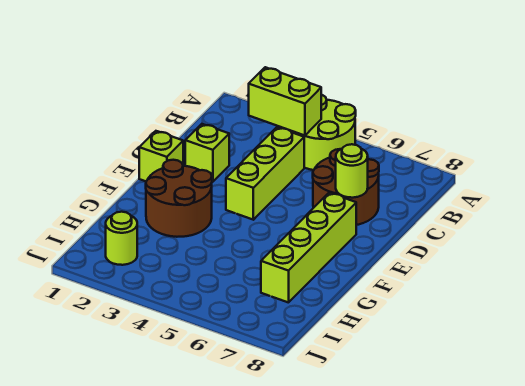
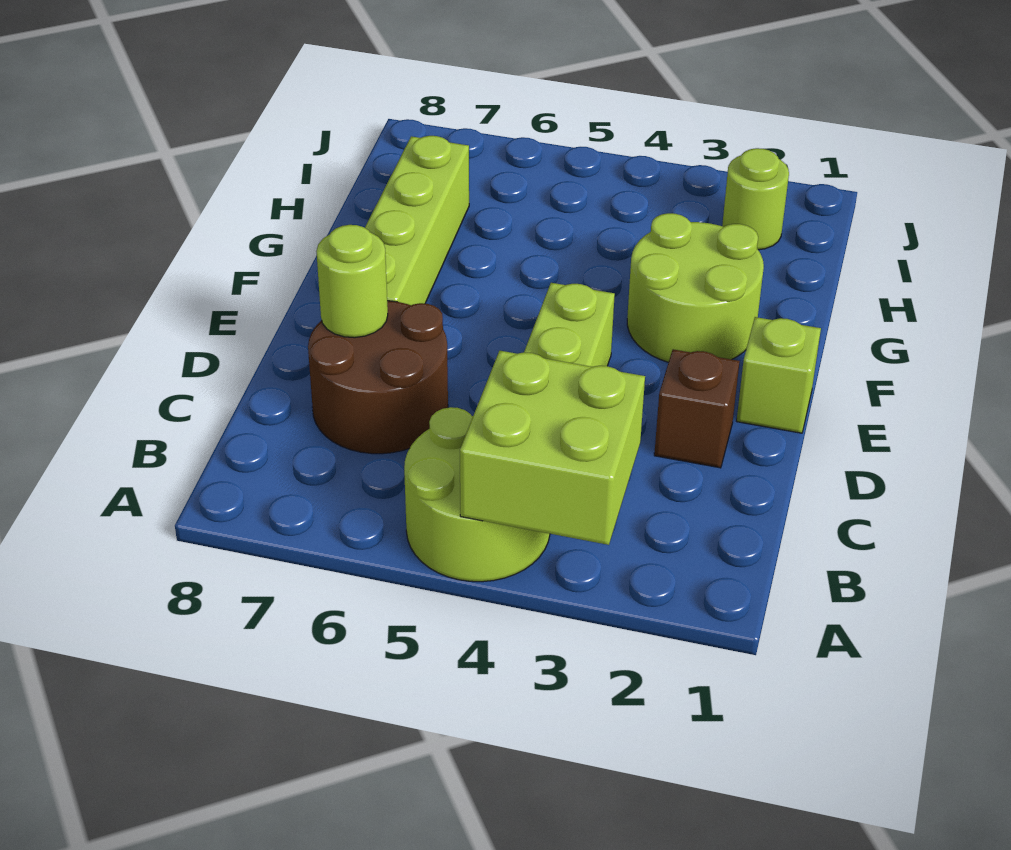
lime brick B3:B4 level 2 -> lime brick A3:B4 level 2
lime brick D2 level 1 -> brown brick D2 level 1
brown round brick F2:G3 level 1 -> lime round brick F2:G3 level 1

